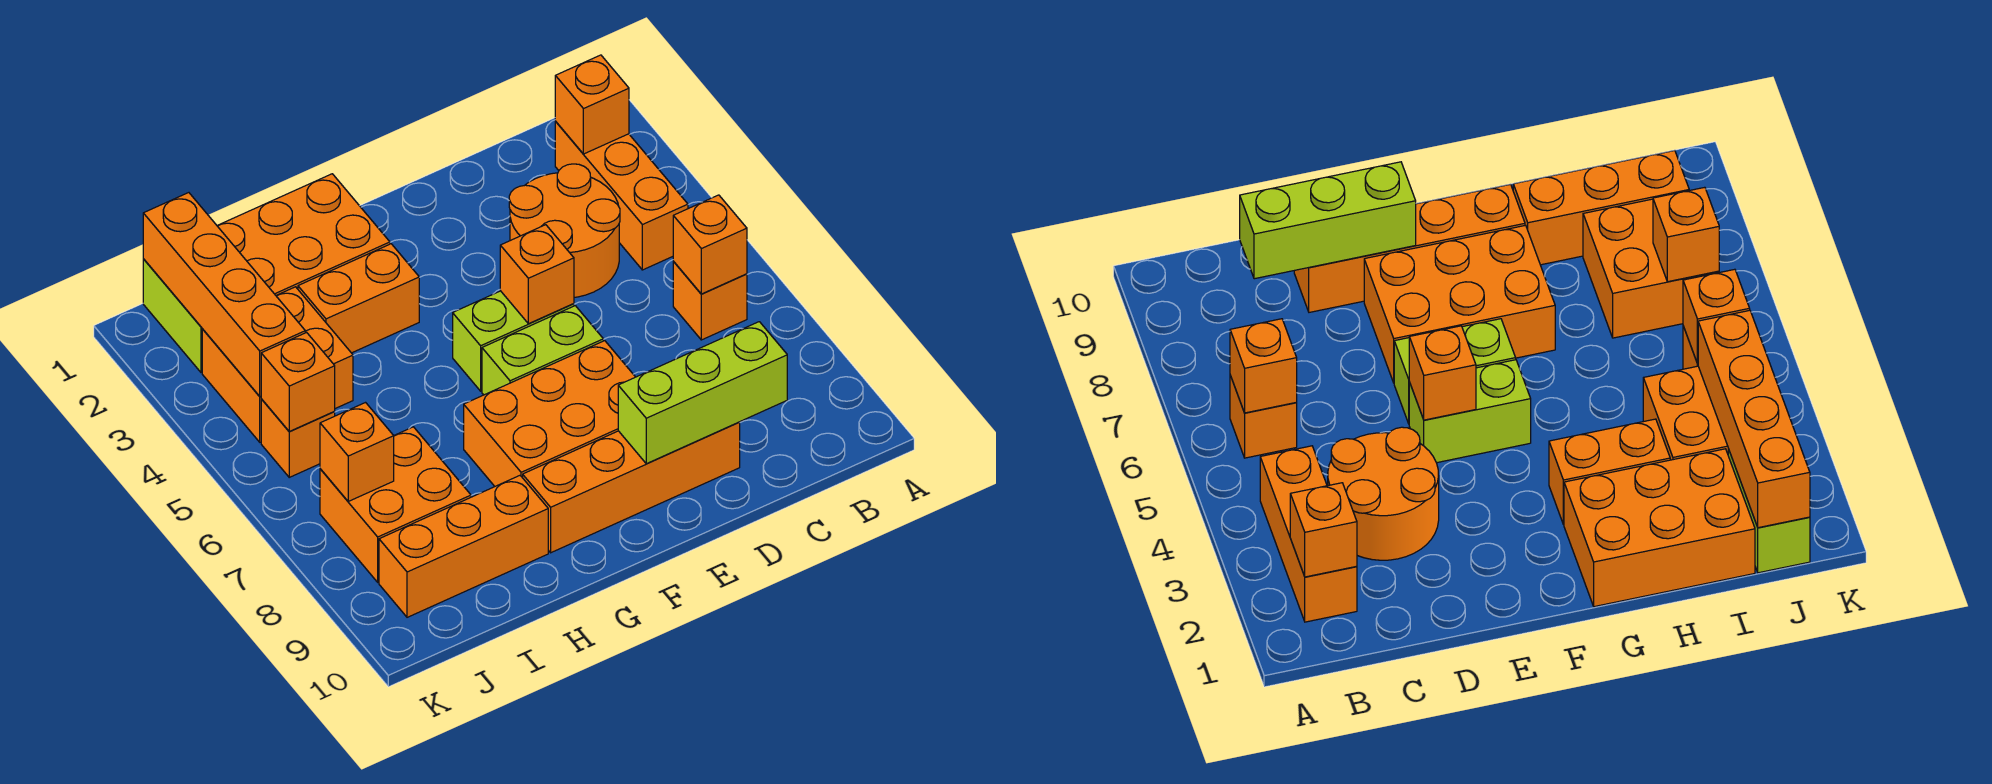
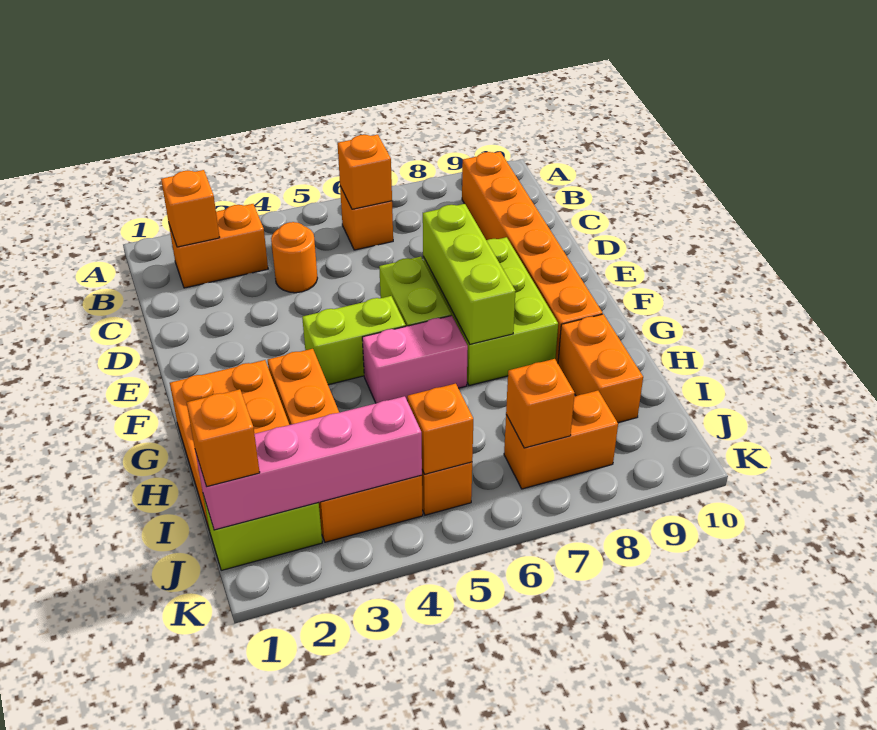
orange brick B2:B4 level 1 -> orange brick B2:B3 level 1
orange round brick C3:D4 level 1 -> orange round brick C4 level 1
lime brick C9:E9 level 2 -> lime brick E7:G7 level 2
orange brick D9:G9 level 1 -> orange brick B9:G9 level 1
lime brick E5:F5 level 1 -> lime brick F4:F5 level 1
orange brick E5 level 2 -> orange brick J1 level 3
orange brick E7:G8 level 1 -> lime brick E7:G8 level 1
none -> pink brick G5:G6 level 1
orange brick H9:J9 level 1 -> orange brick H9:I9 level 1
orange brick I7:J8 level 1 -> orange brick J7:J8 level 1
orange brick J1:J4 level 2 -> pink brick J1:J4 level 2

